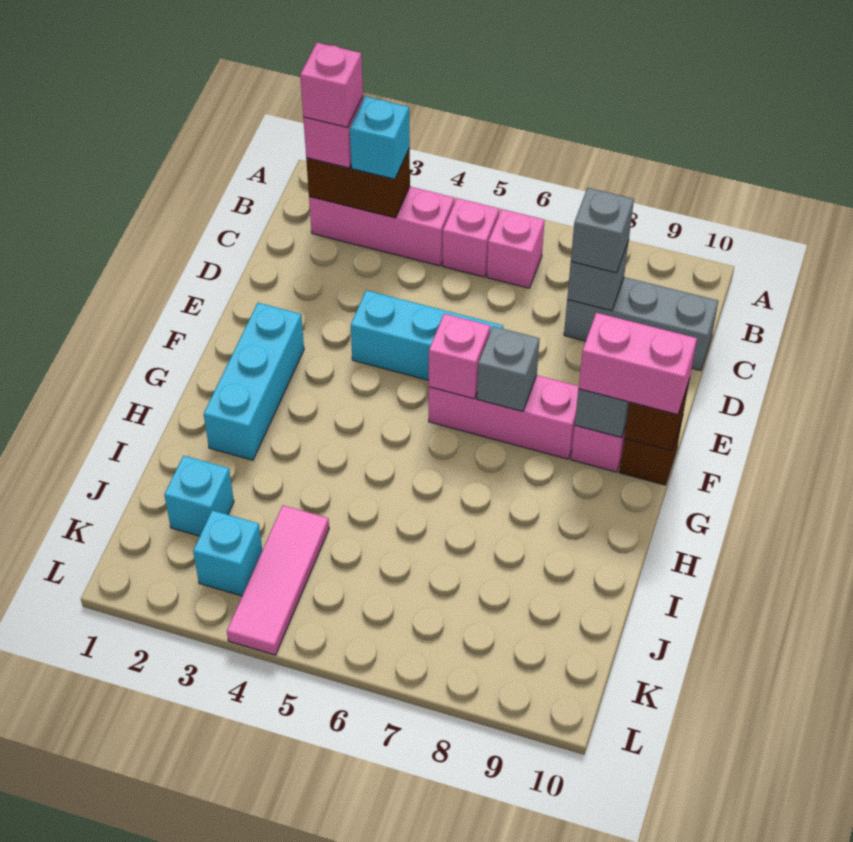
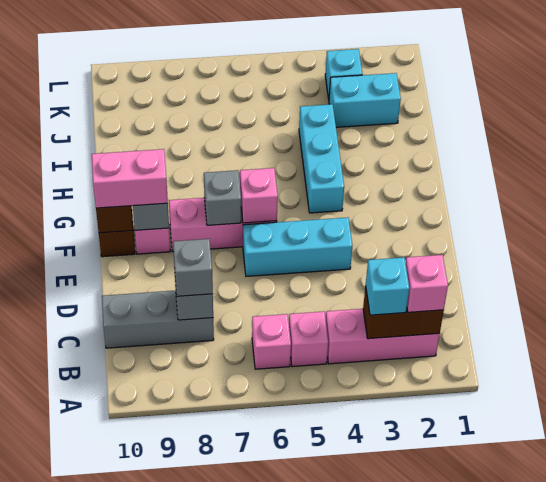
pink brick B2 level 4 -> none
cyan brick F2:H2 level 1 -> cyan brick G4:I4 level 1
cyan brick J2 level 1 -> cyan brick J2:J3 level 1
pink tile J4:L4 level 1 -> none

